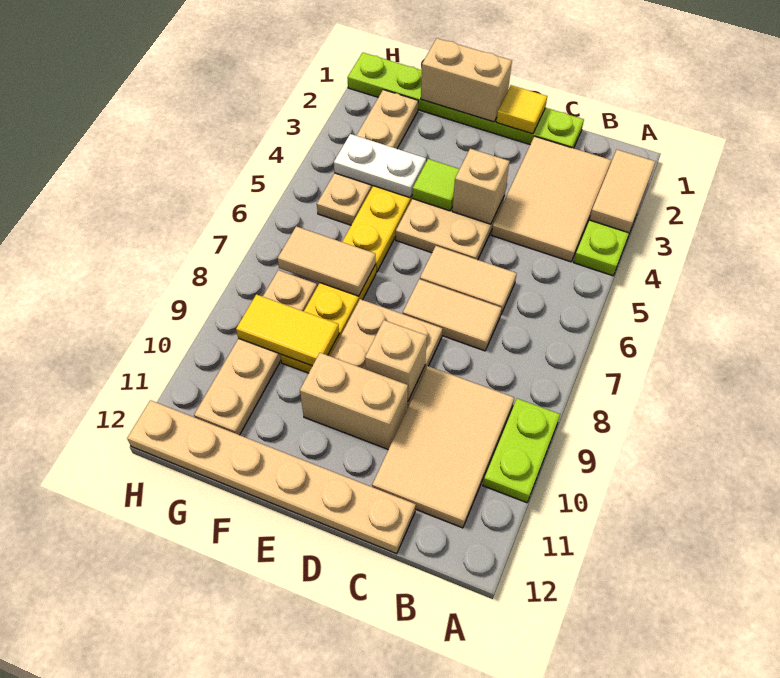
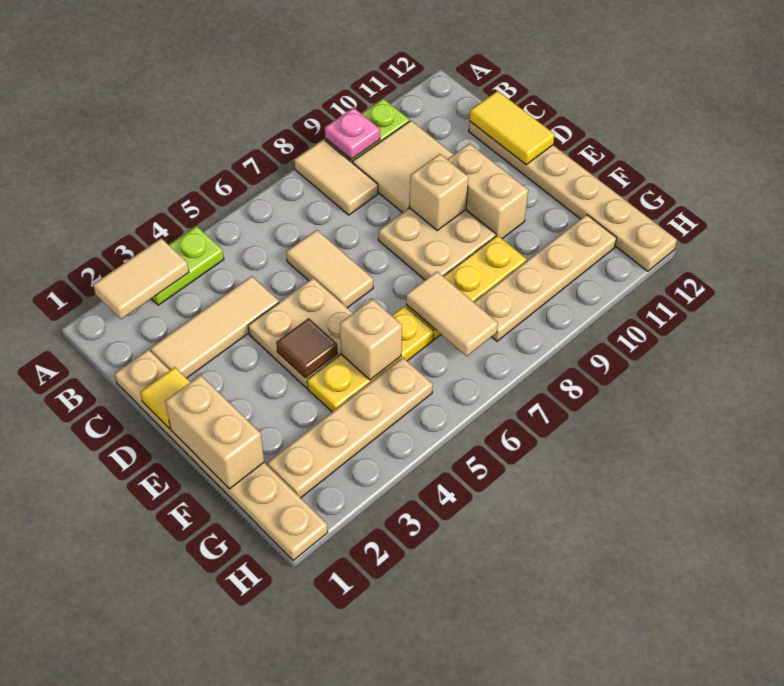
none -> pink plate A9 level 2
tan tile B2:C4 level 1 -> tan tile C2:C4 level 1
tan tile B9:C11 level 1 -> tan tile B9:C10 level 1
lime plate C1:H1 level 1 -> tan plate C1:H1 level 1
tan tile C7:D7 level 1 -> tan tile A8:B8 level 1
tan brick D4 level 2 -> tan brick F5 level 2
lime tile E4 level 2 -> brown tile E4 level 2
white plate F4:G4 level 2 -> none
yellow tile F9:G9 level 2 -> yellow tile C12:D12 level 2

